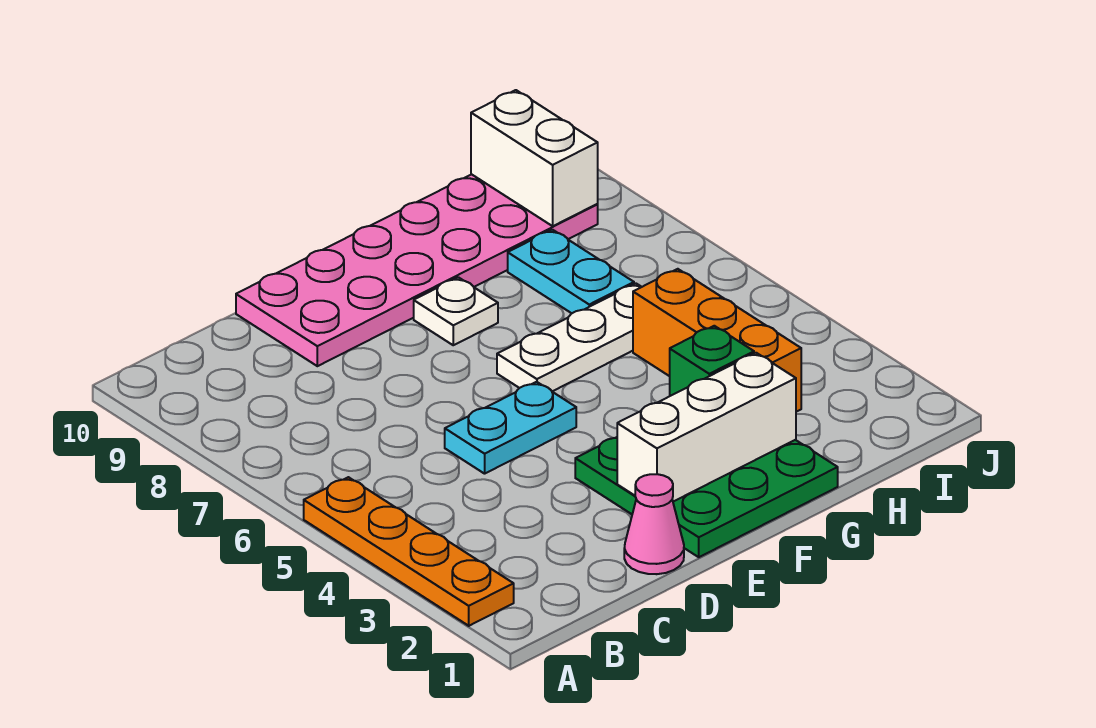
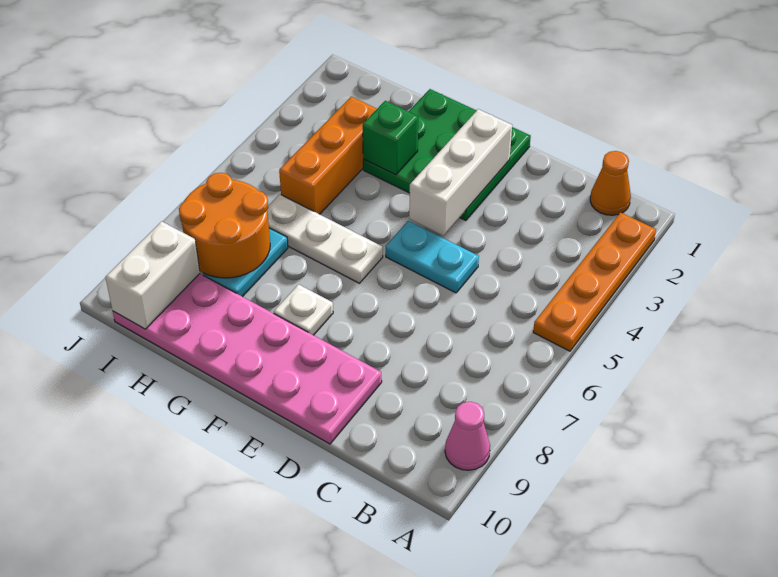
none -> orange cone B1 level 1
pink cone D1 level 1 -> pink cone A9 level 1
white brick E2:G2 level 2 -> white brick E2:E4 level 2
none -> orange round brick H7:I8 level 2

